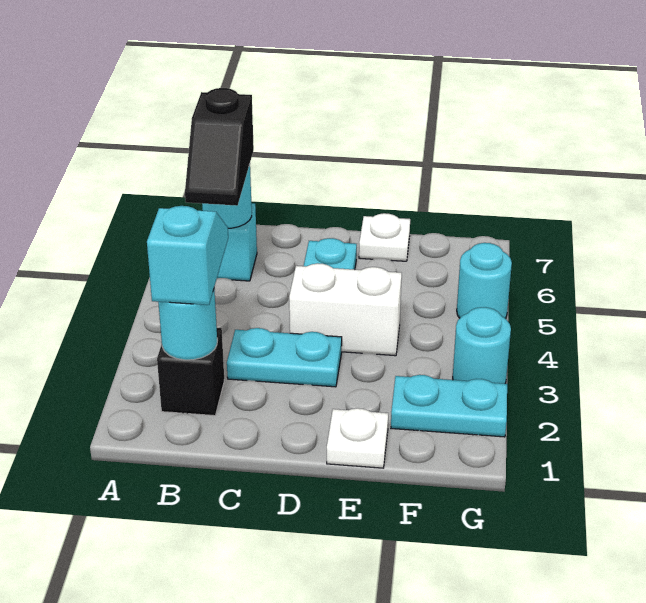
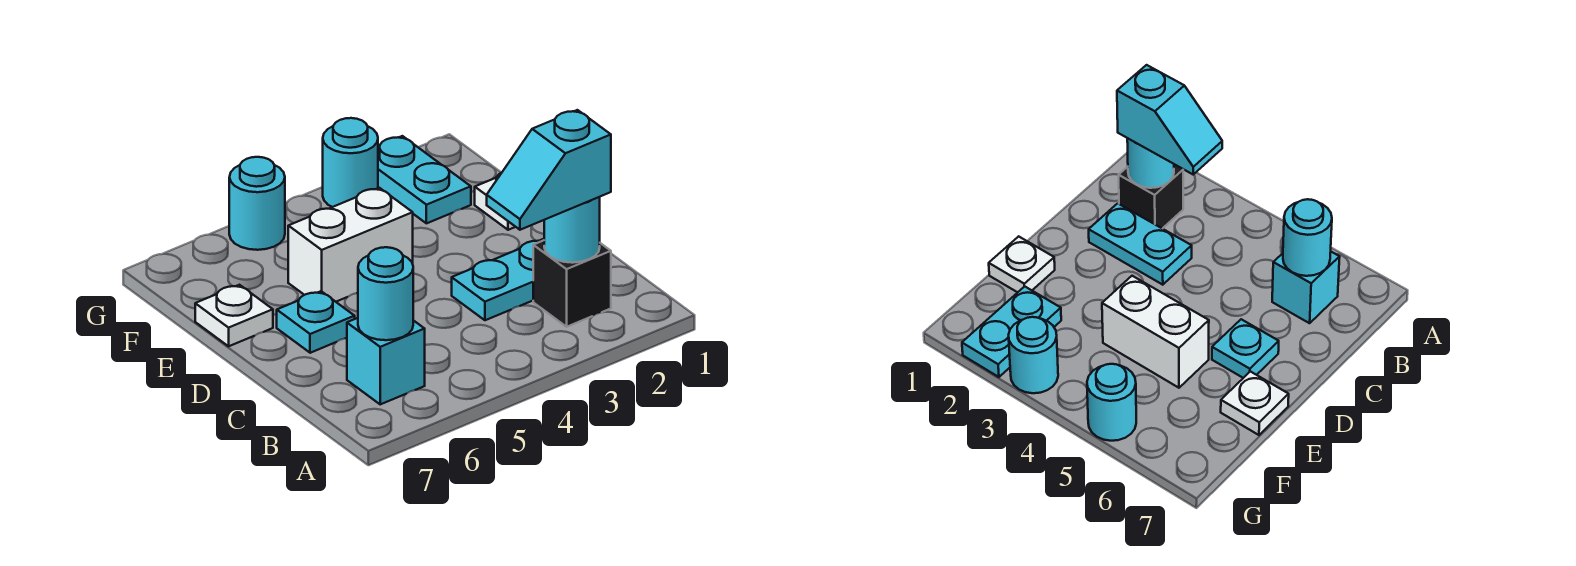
black slope B5:B6 level 3 top 6 -> none
cyan plate C3:D3 level 1 -> cyan plate C2:C3 level 1
white brick D4:E4 level 1 -> white brick E4:E5 level 1

